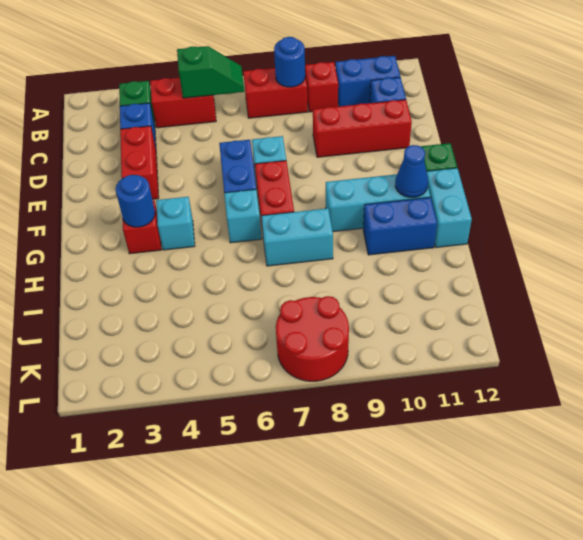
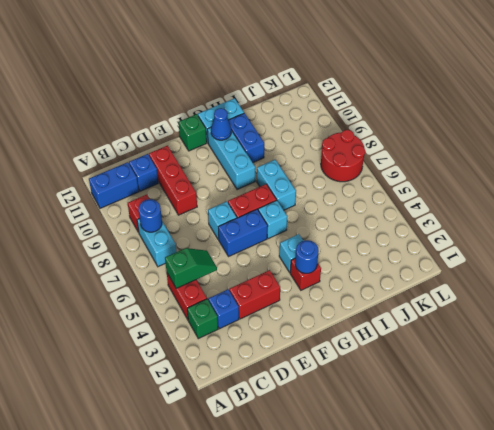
green slope B5:B6 level 2 top 5 -> green slope B5:C5 level 2 top B
red brick B7:B8 level 1 -> cyan brick B7:B8 level 1
blue brick B10:B11 level 1 -> blue brick A11:B11 level 1

